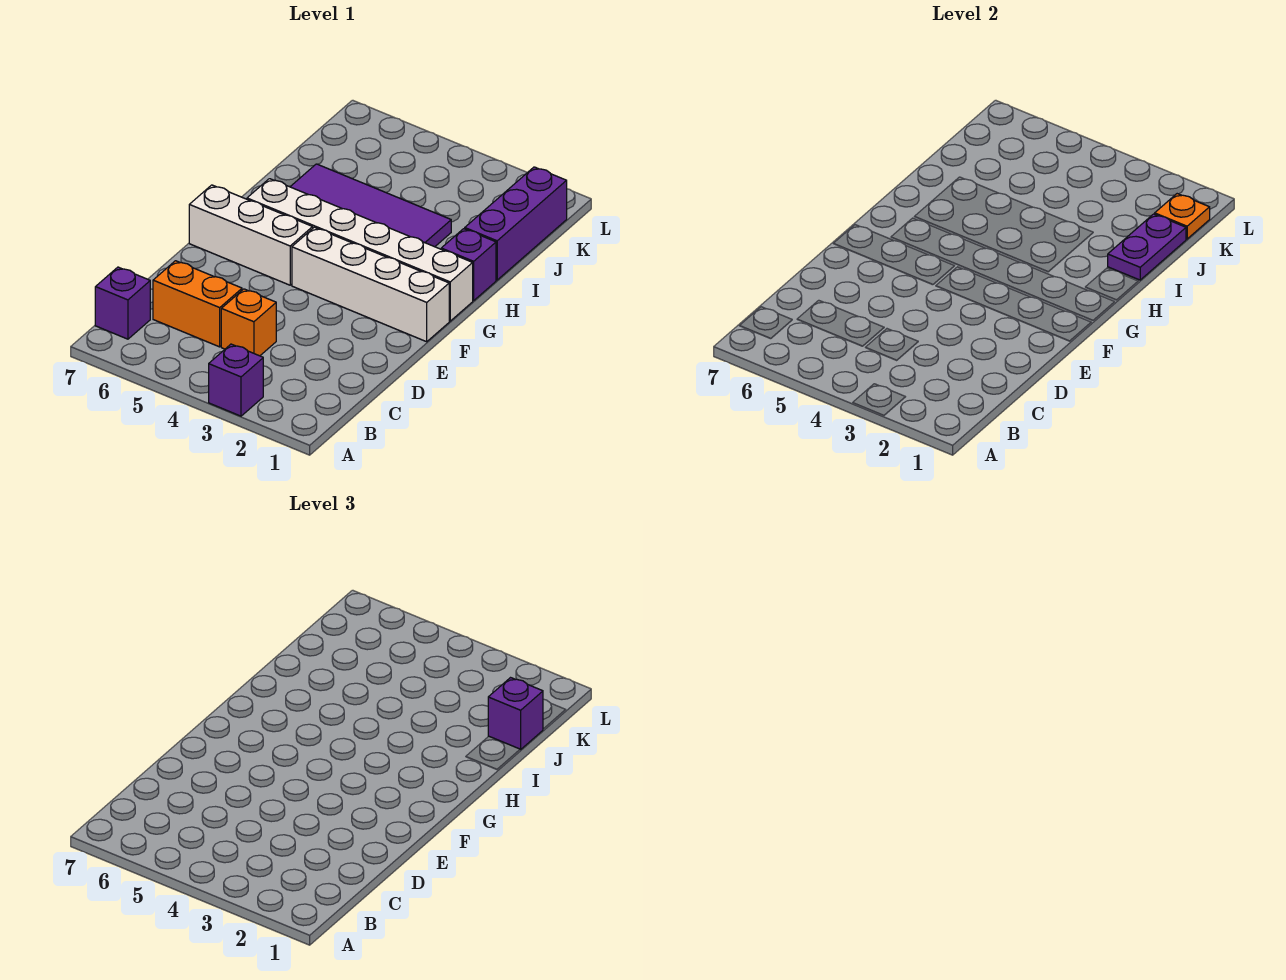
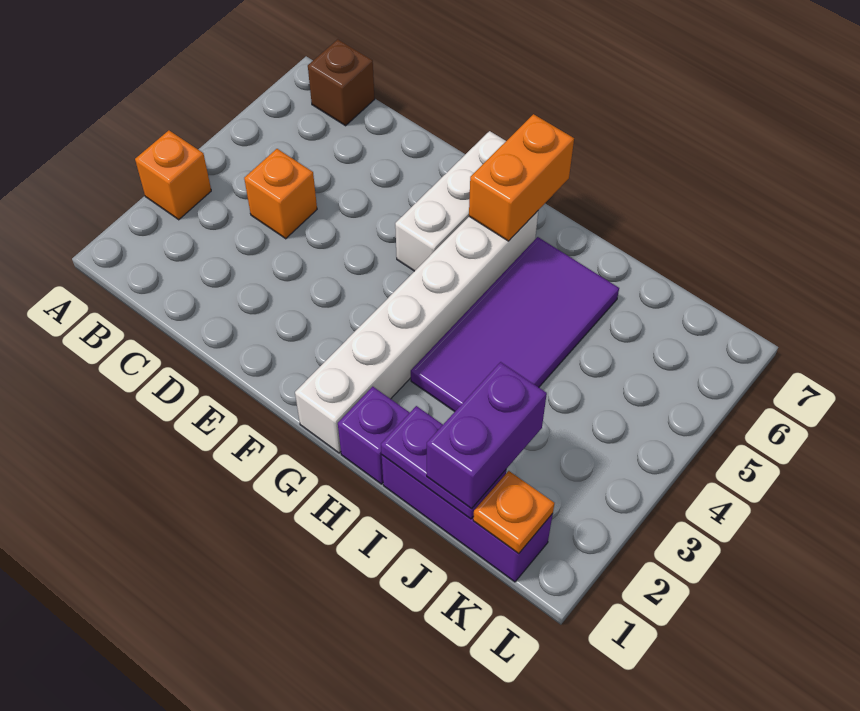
purple brick A3 level 1 -> orange brick A3 level 1
purple brick B7 level 1 -> brown brick B7 level 1
orange brick C5:C6 level 1 -> orange brick G6:G7 level 2
white brick F1:F4 level 1 -> none
purple brick J1 level 3 -> purple brick J1:J2 level 3

